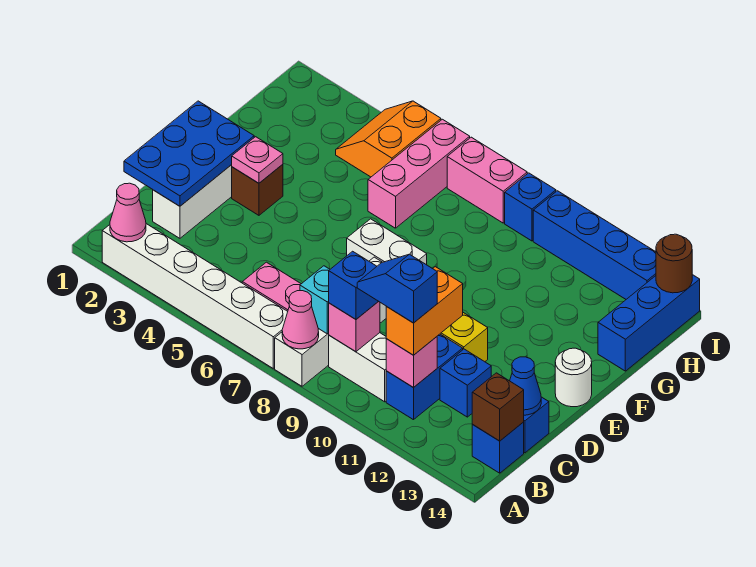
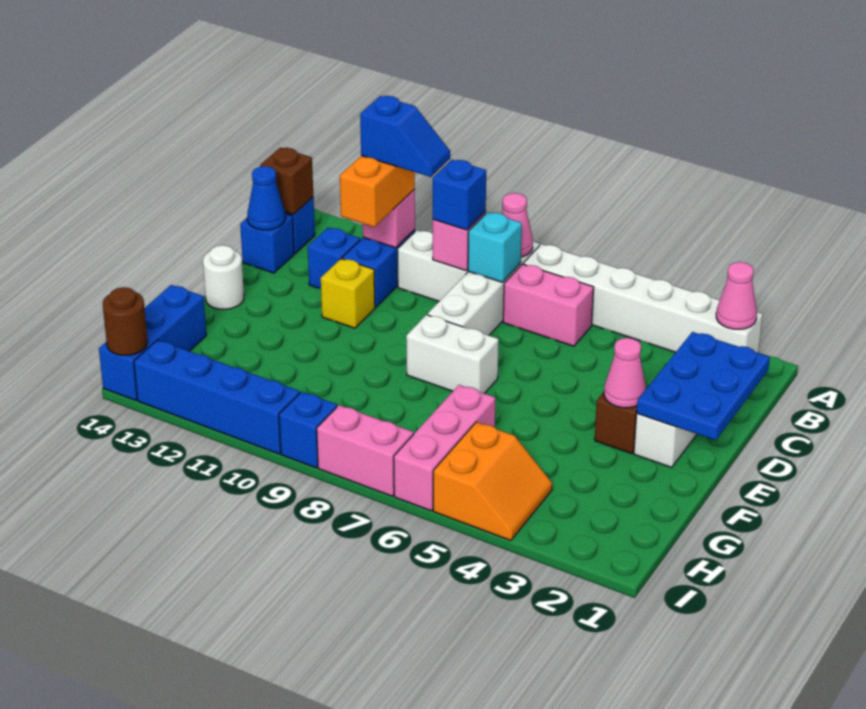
pink plate E3 level 2 -> pink cone E3 level 2

